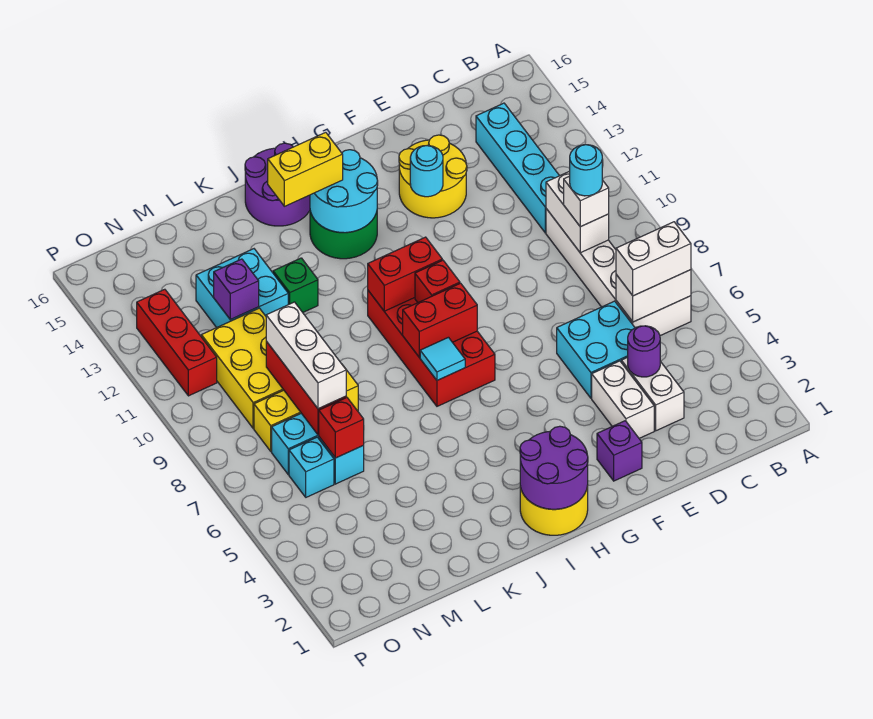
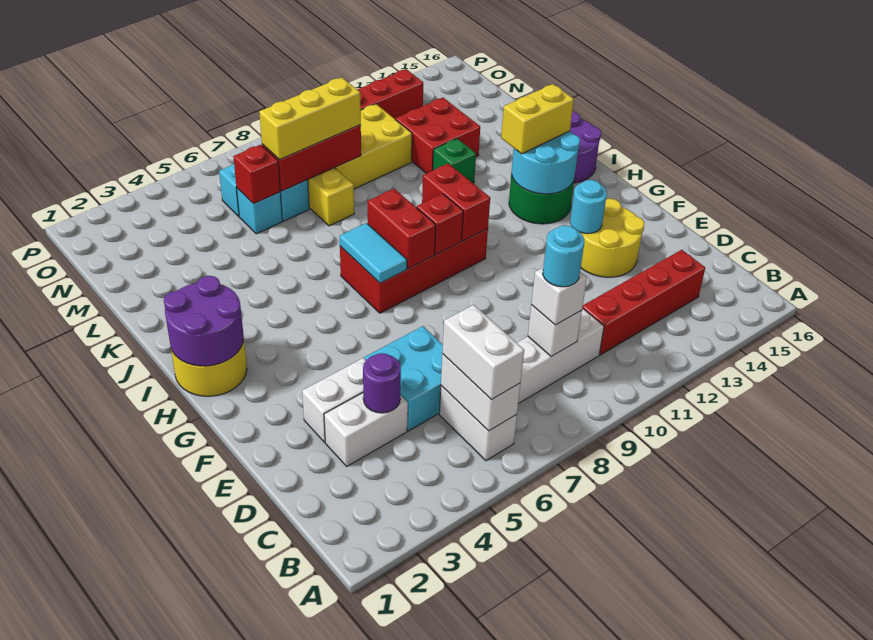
white brick C9:C10 level 2 -> white brick C9 level 2
cyan brick C11:C14 level 1 -> red brick C11:C14 level 1
purple brick F2 level 1 -> none
cyan tile I7 level 2 -> cyan tile H7:I7 level 2
yellow brick I14:J14 level 3 -> yellow brick I13:I14 level 3
cyan brick L12:M13 level 1 -> red brick L12:M13 level 1
white brick M7:M9 level 3 -> yellow brick M7:M9 level 3
purple brick M12 level 2 -> none

